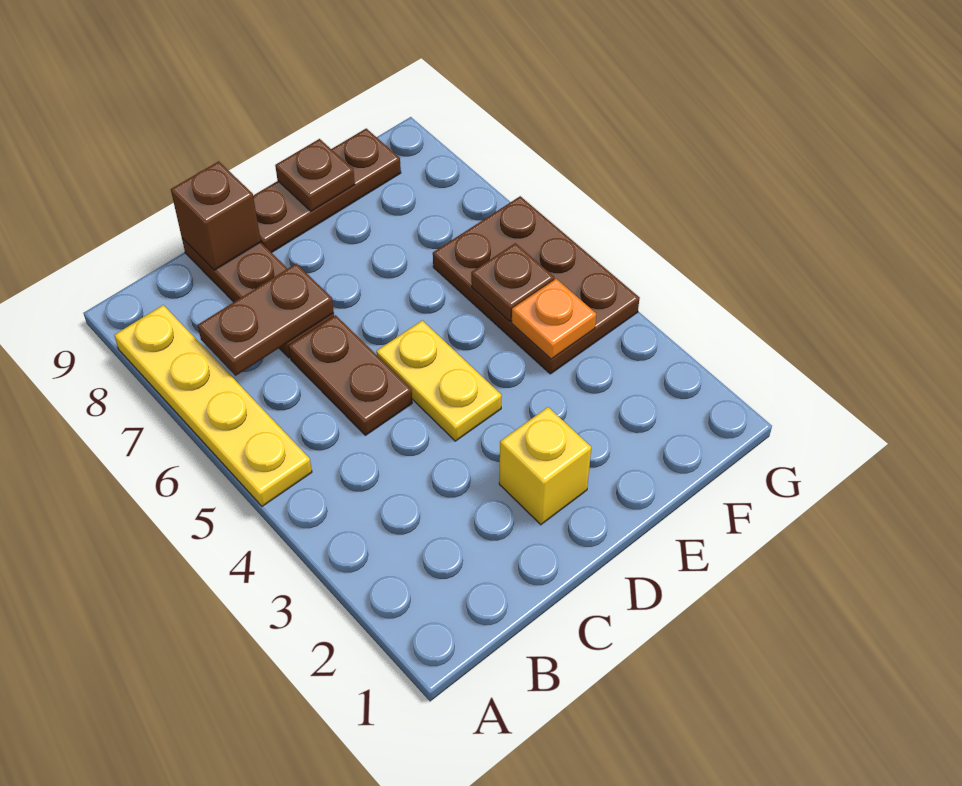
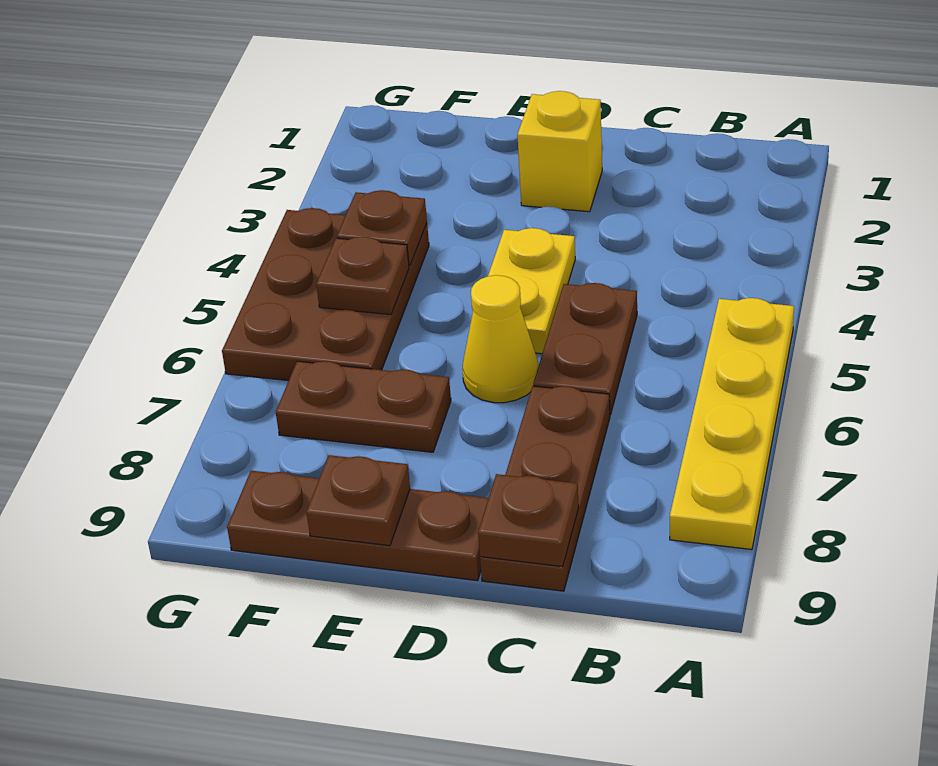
brown plate B7:C7 level 2 -> brown plate E7:F7 level 1
brown brick C9 level 2 -> brown plate C9 level 2
none -> yellow cone D6 level 1
orange plate F4 level 2 -> brown plate F4 level 2

